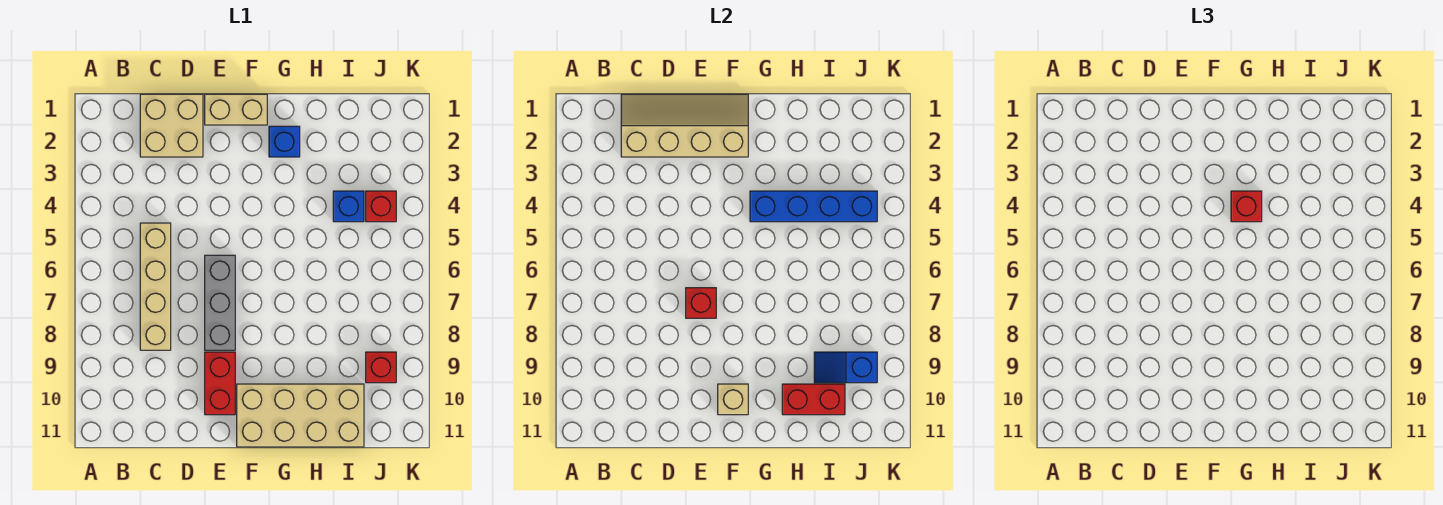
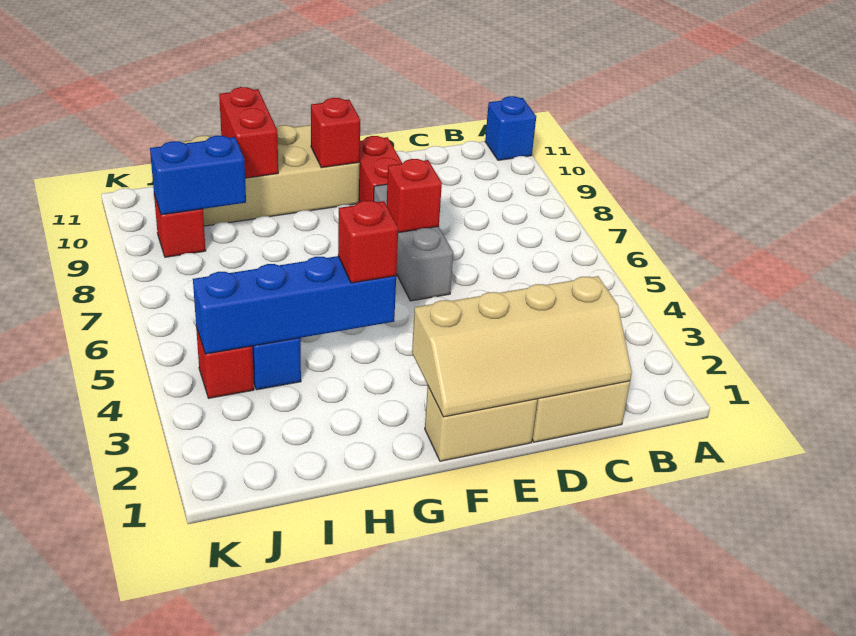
tan brick C5:C8 level 1 -> none
tan brick F10 level 2 -> red brick F10 level 2
blue brick G2 level 1 -> blue brick A11 level 1
red brick H10:I10 level 2 -> red brick H10:H11 level 2
blue slope I9:J9 level 2 top J -> blue brick I9:J9 level 2

